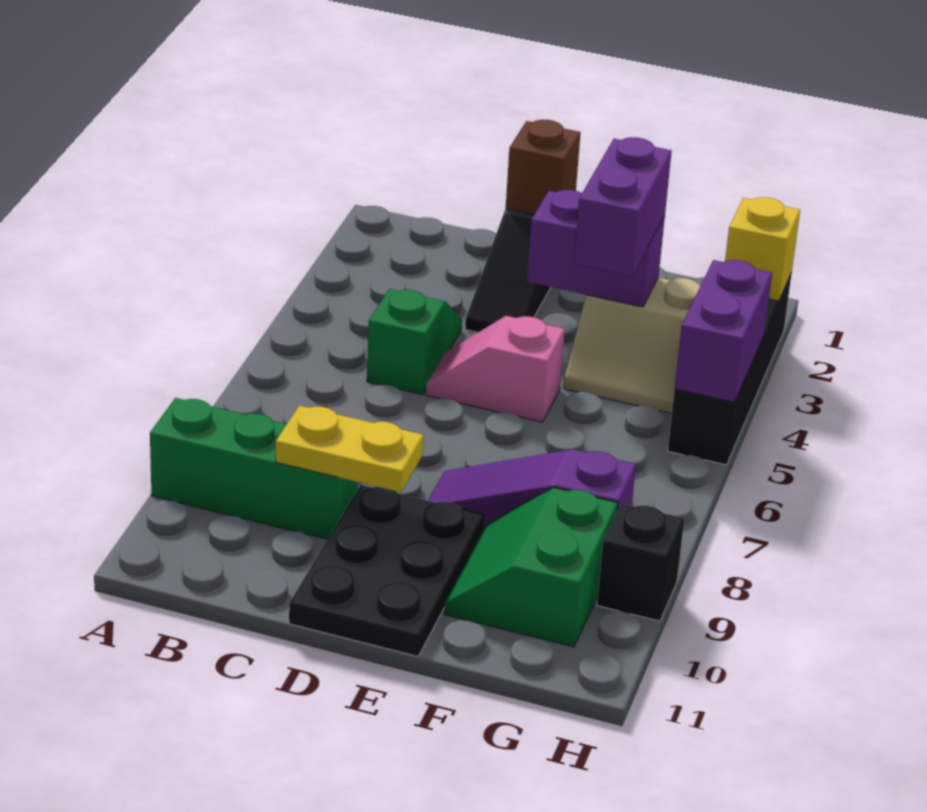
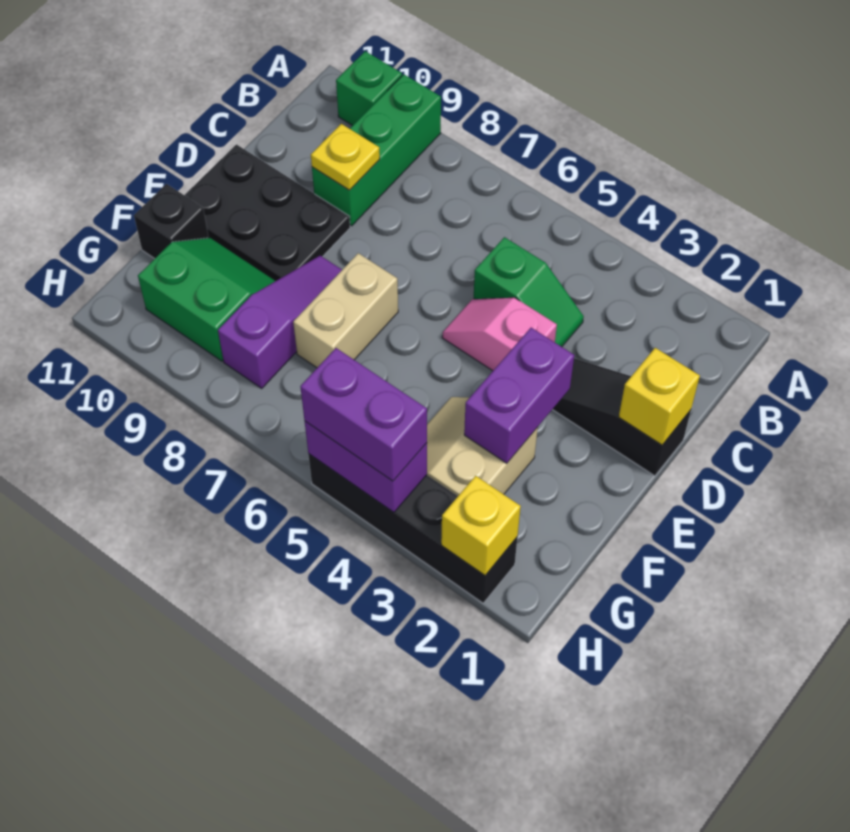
none -> green brick A10 level 1
yellow plate C9:D9 level 2 -> yellow plate C9 level 2
brown brick D1 level 2 -> yellow brick D1 level 2
pink slope D5:E5 level 1 top E -> pink slope D4:D5 level 1 top 4
none -> tan brick E7:F7 level 1
purple brick F3:F4 level 3 -> purple brick H4:H5 level 3
black brick H9 level 1 -> black brick F11 level 1

